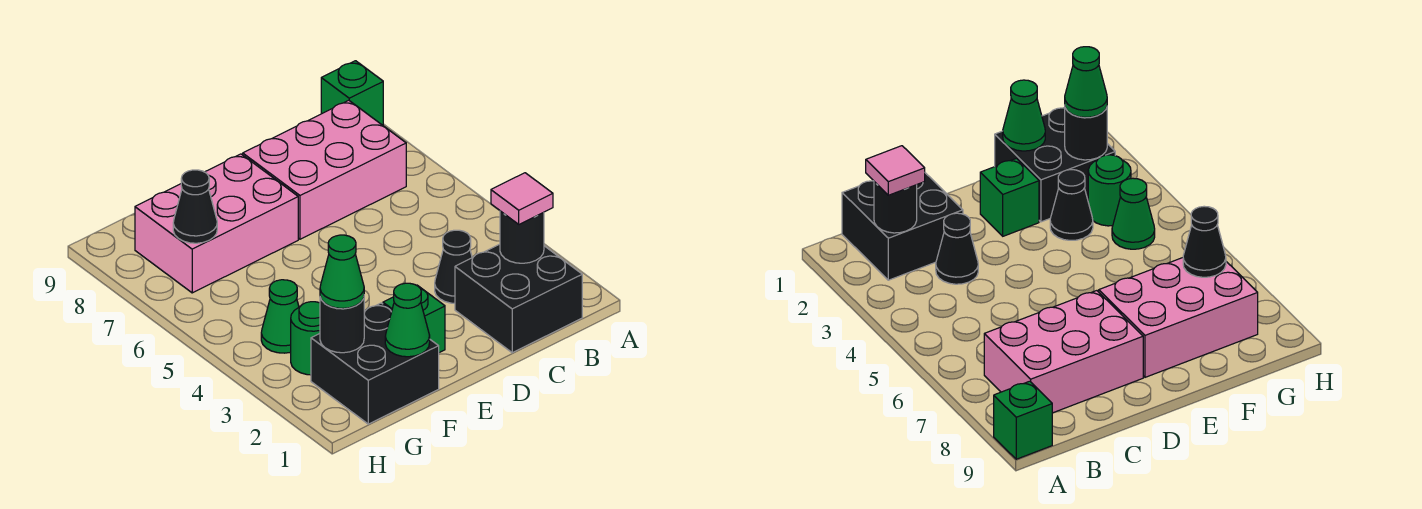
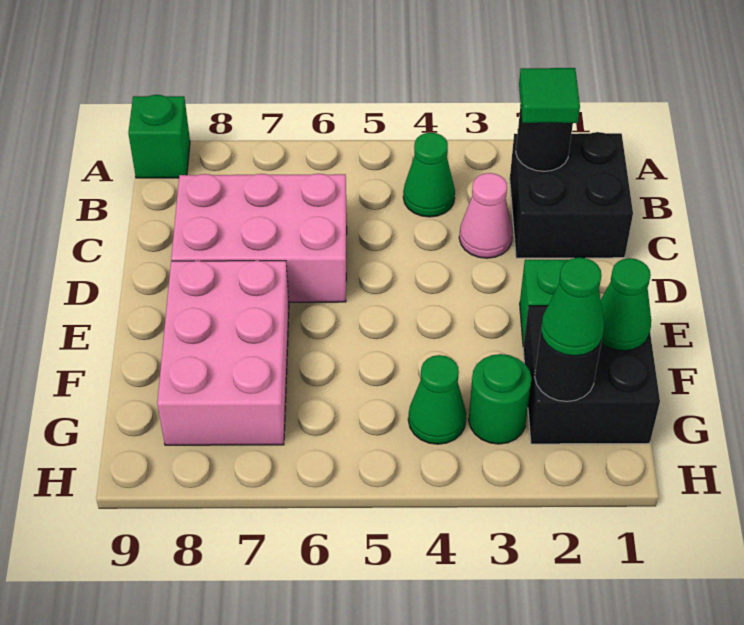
pink tile B2 level 3 -> green tile B2 level 3
none -> green cone B4 level 1
pink brick B7:D8 level 1 -> pink brick C6:D8 level 1
black cone C3 level 1 -> pink cone C3 level 1
black cone F3 level 1 -> none
black cone G7 level 2 -> none

